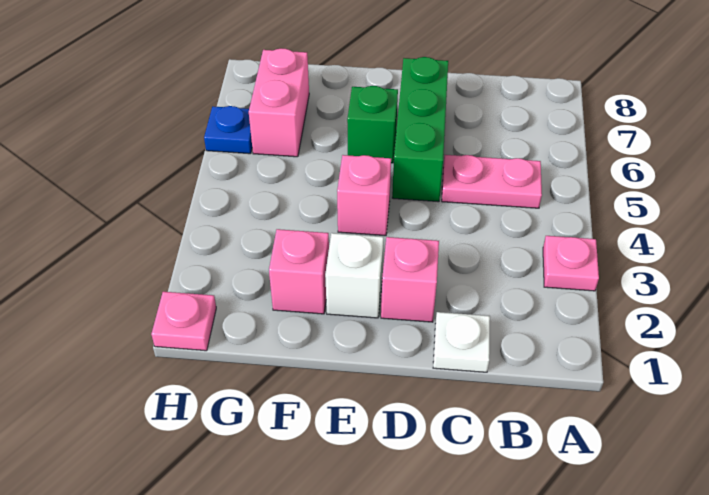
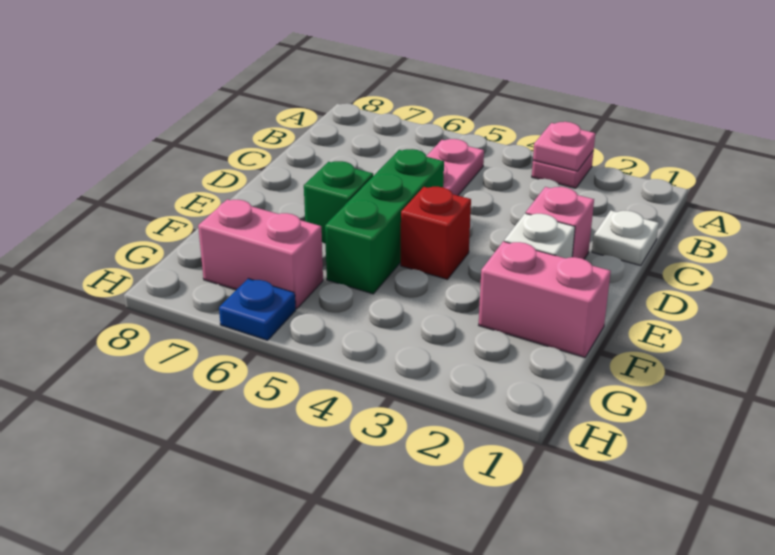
green brick D5:D7 level 1 -> green brick D5:F5 level 1
pink brick E4 level 1 -> red brick E4 level 1
pink brick F2 level 1 -> pink brick F1:F2 level 1
pink plate H1 level 1 -> pink plate A3 level 2

